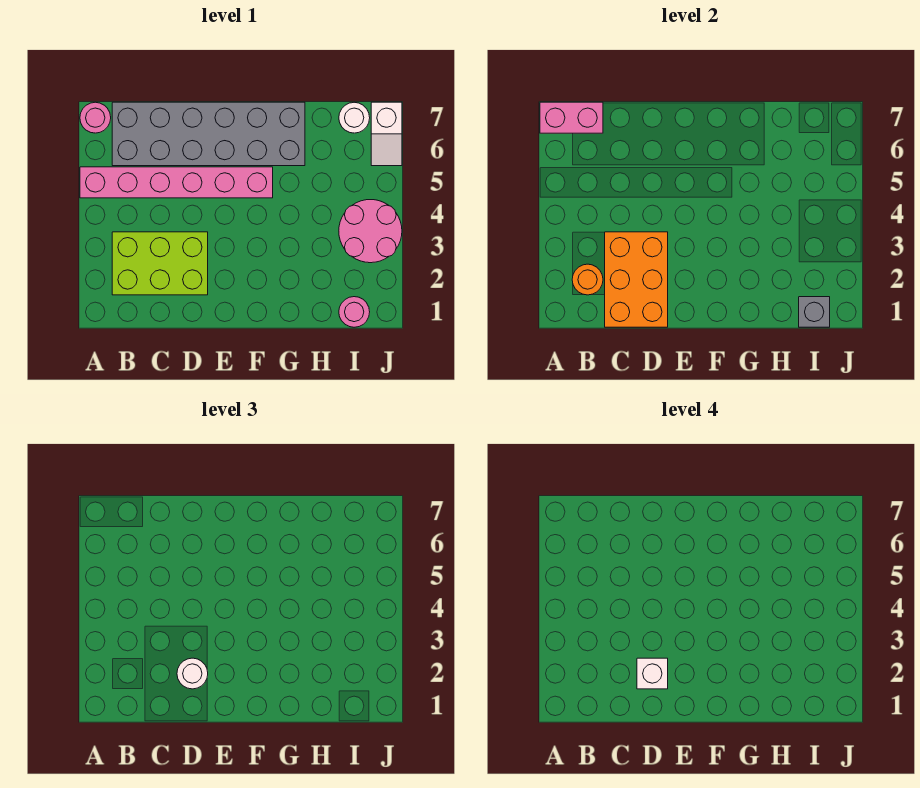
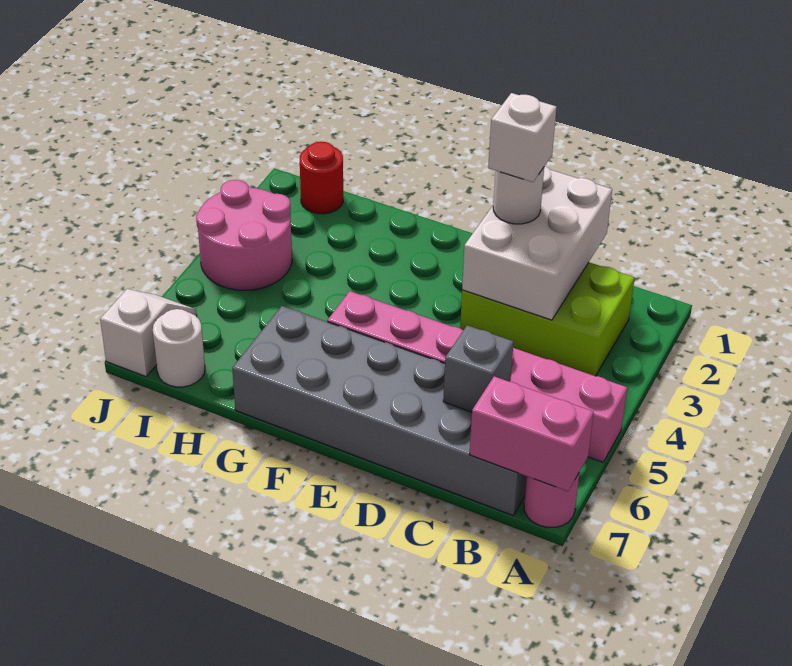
orange round brick B2 level 2 -> none
orange brick C1:D3 level 2 -> white brick C1:D3 level 2
pink round brick I1 level 1 -> red round brick I1 level 1
grey brick I1 level 2 -> grey brick C6 level 2

